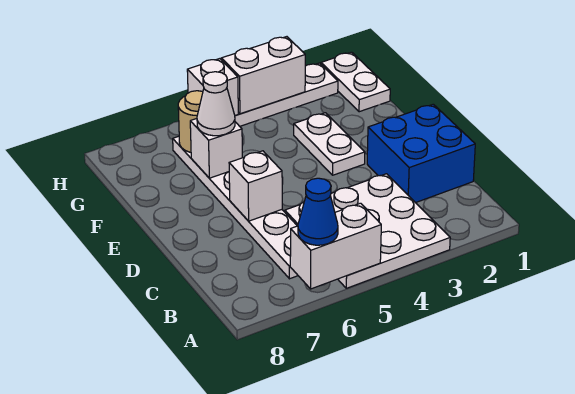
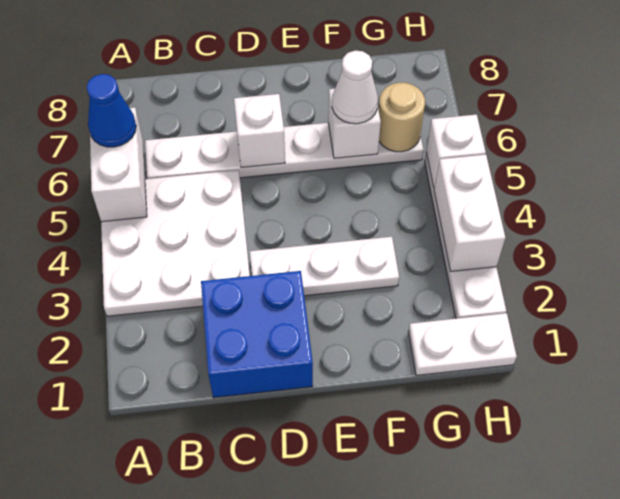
white plate E3:F3 level 1 -> white plate D3:F3 level 1

